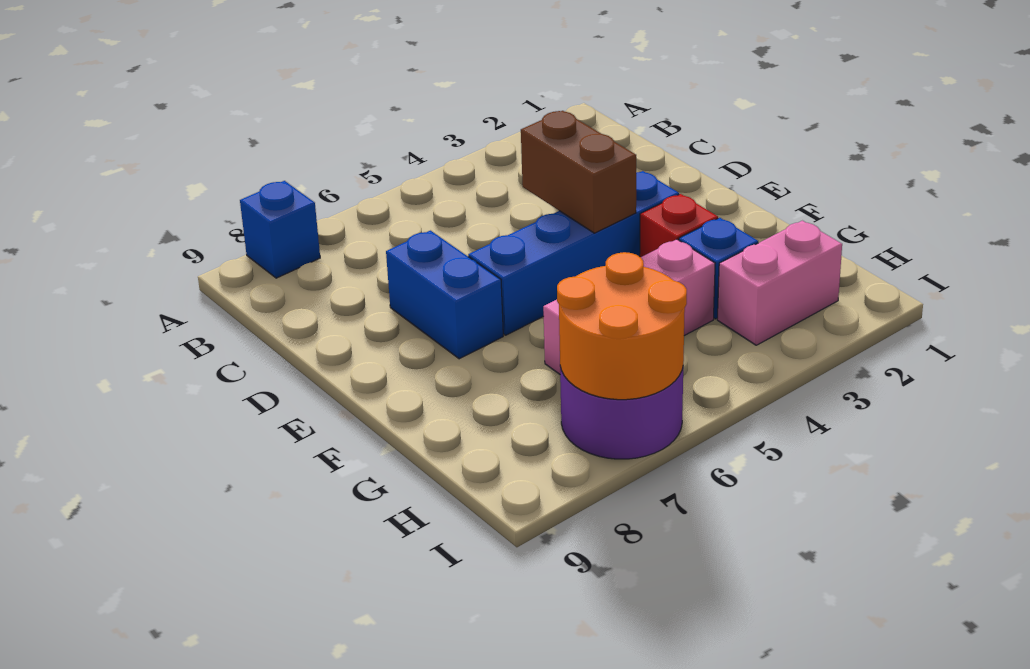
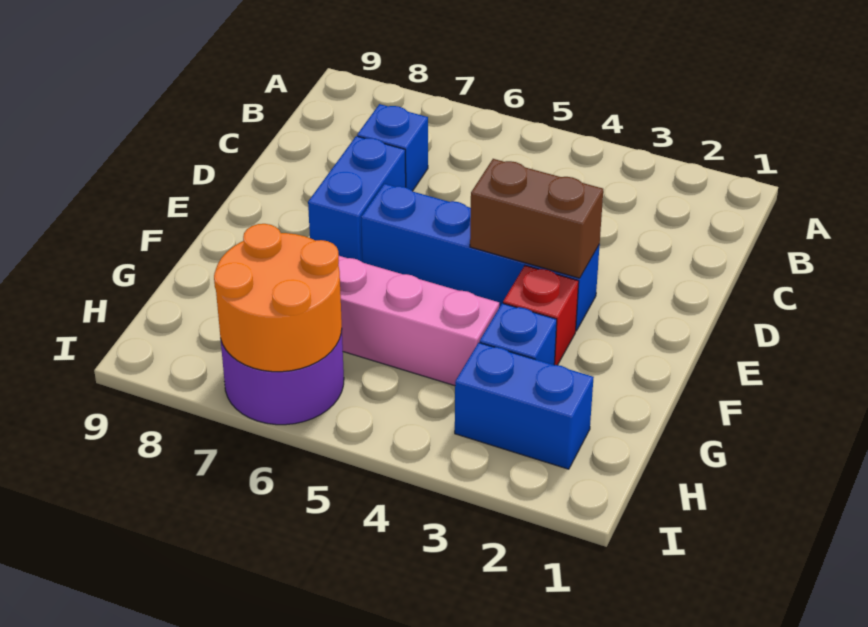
blue brick A8 level 1 -> blue brick C7 level 1
brown brick D4:E4 level 2 -> brown brick E3:E4 level 2
pink brick H2:H3 level 1 -> blue brick H2:H3 level 1

